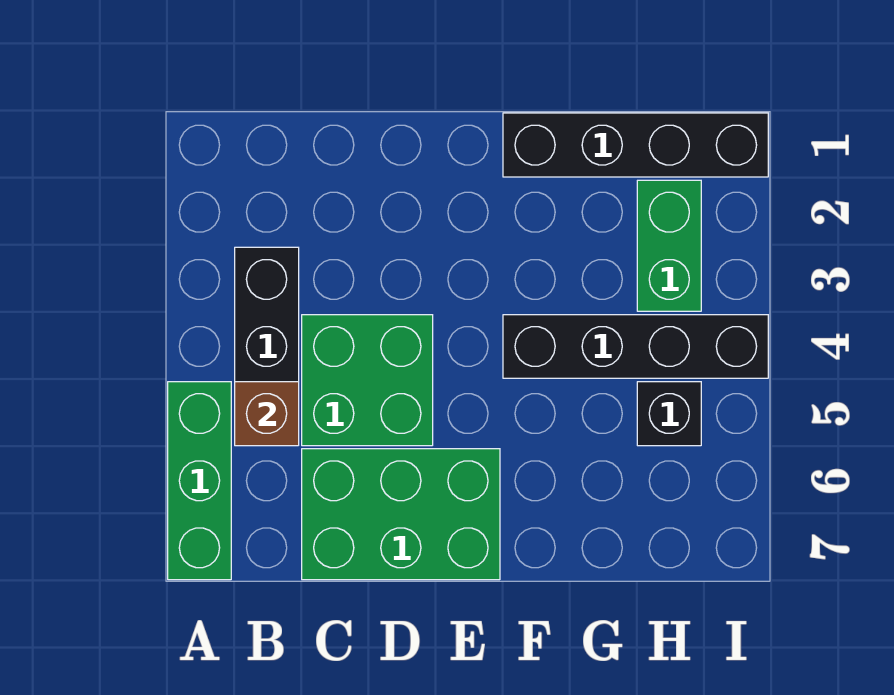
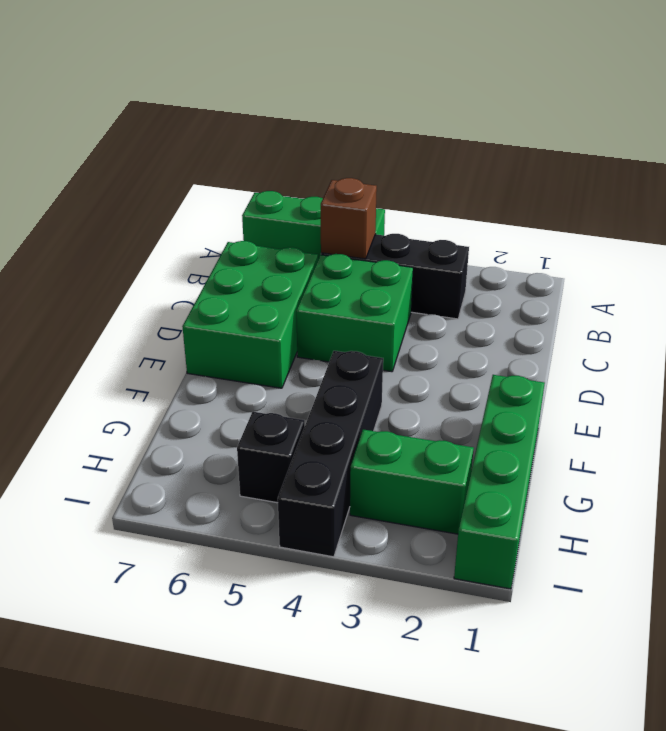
black brick F1:I1 level 1 -> green brick F1:I1 level 1

